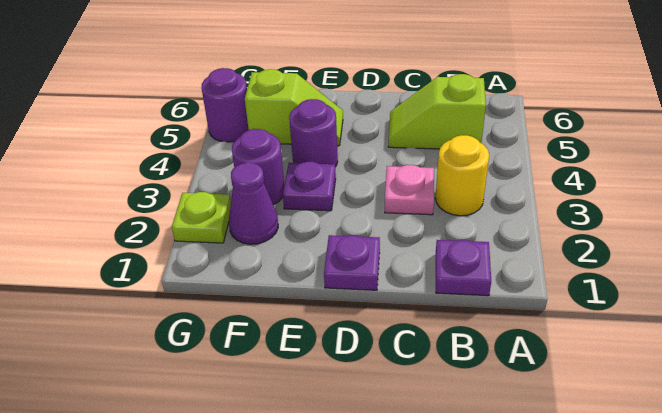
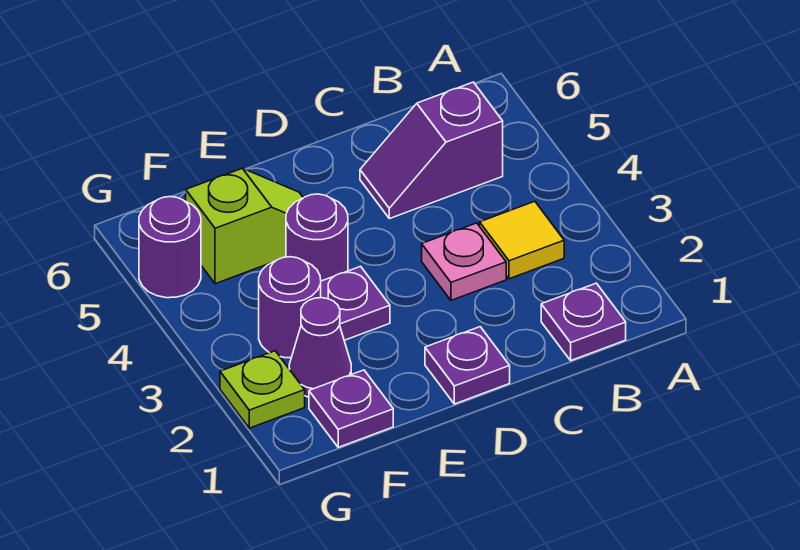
yellow round brick B3 level 1 -> yellow tile B3 level 1
lime slope B5:C5 level 1 top B -> purple slope B5:C5 level 1 top B
none -> purple plate F1 level 1

